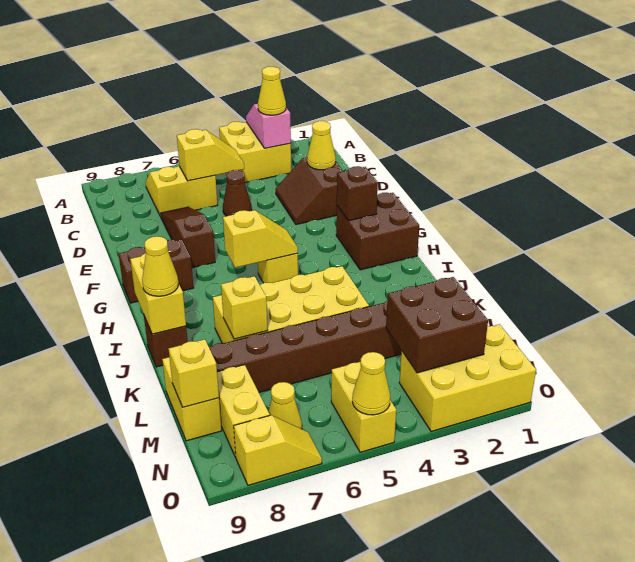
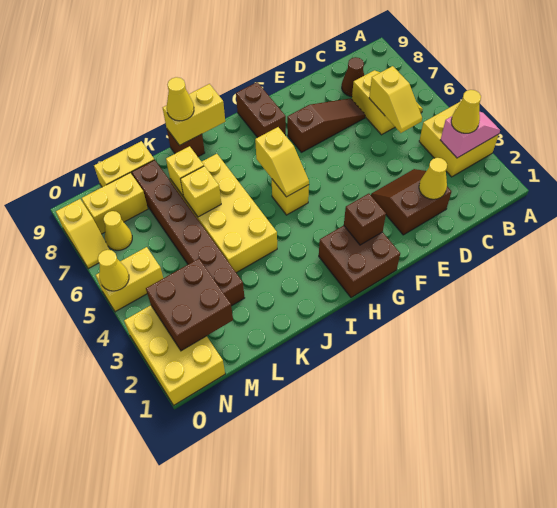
brown cone D5 level 1 -> brown cone C8 level 1
yellow brick M9 level 2 -> yellow brick K6 level 2

